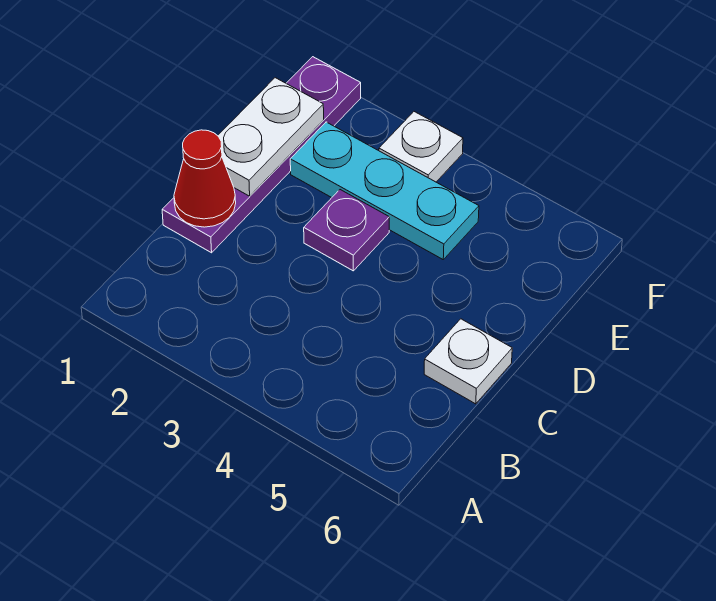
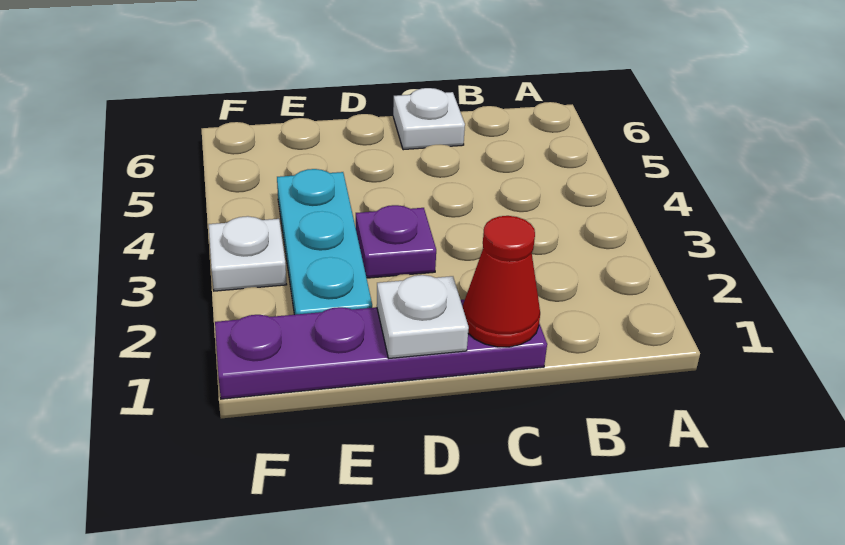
white plate D1:E1 level 2 -> white plate D1 level 2

